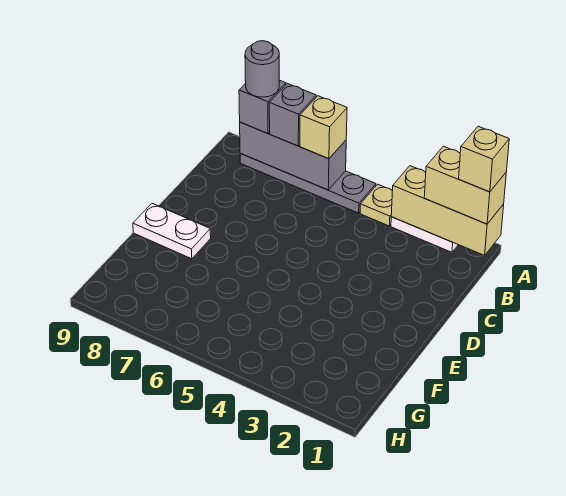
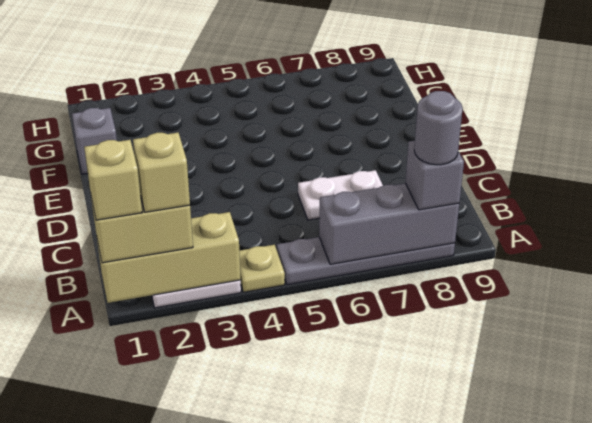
tan brick A6 level 3 -> tan brick A2 level 4
grey brick A7 level 3 -> grey brick F1 level 1
white plate E8:E9 level 1 -> white plate C6:C7 level 1

